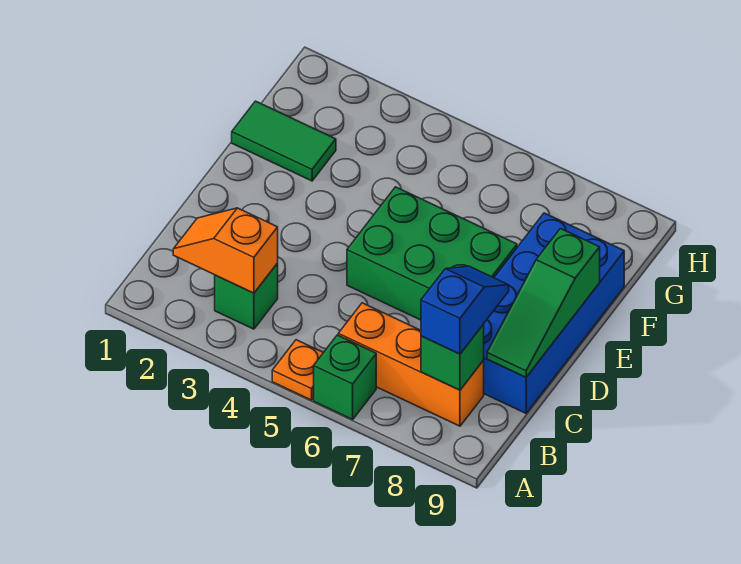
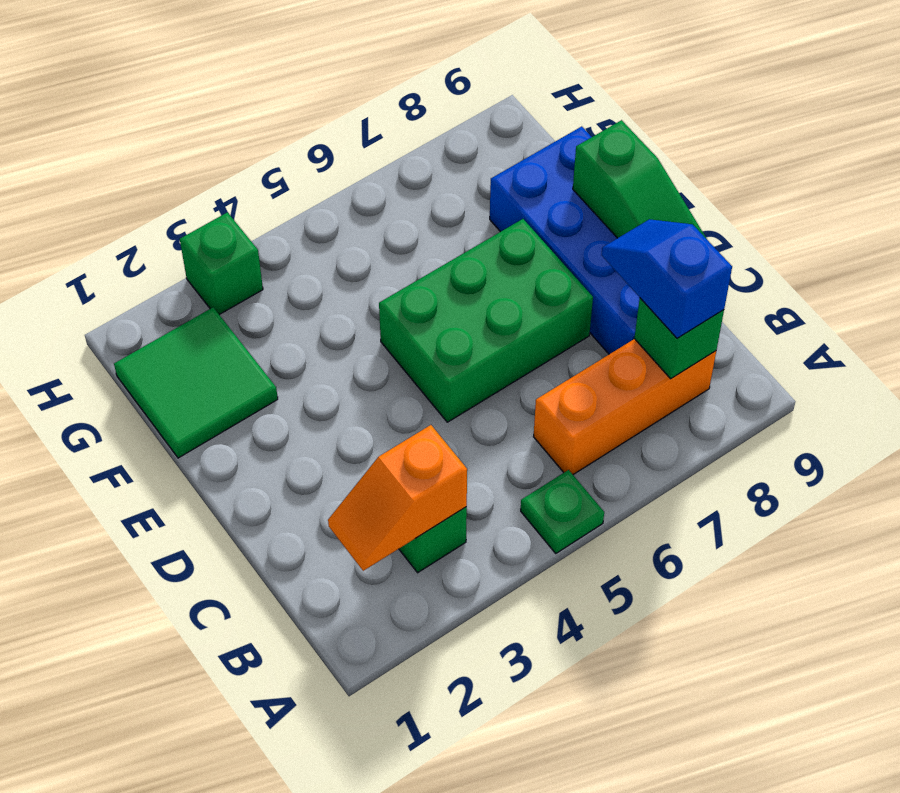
orange plate A5 level 1 -> green plate A5 level 1
green brick A6 level 1 -> green brick H3 level 1
green tile F1:F2 level 1 -> green tile F1:G2 level 1

